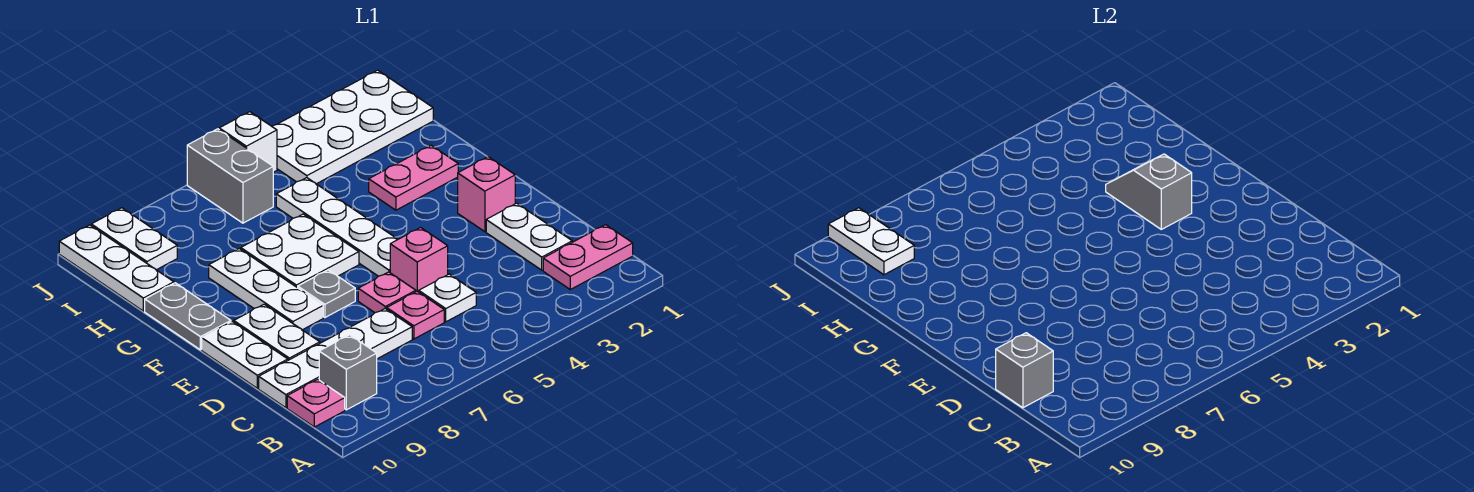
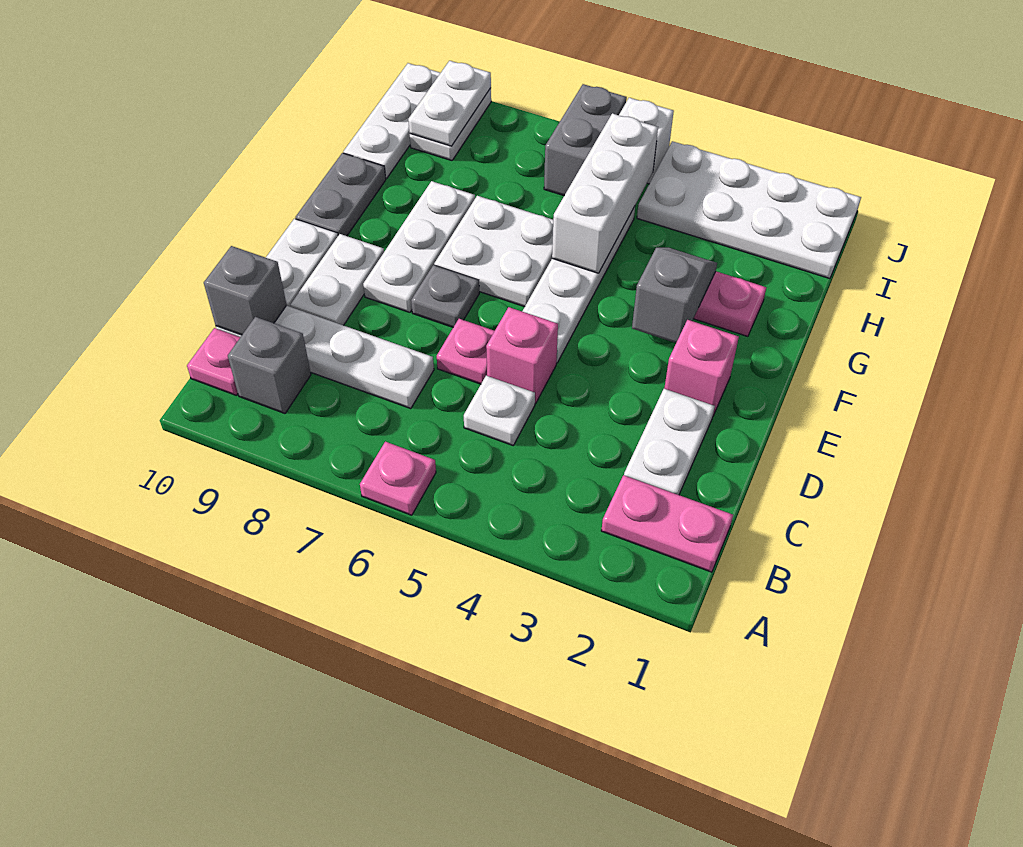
pink plate C6 level 1 -> pink plate A6 level 1
none -> white brick G5:I5 level 2

